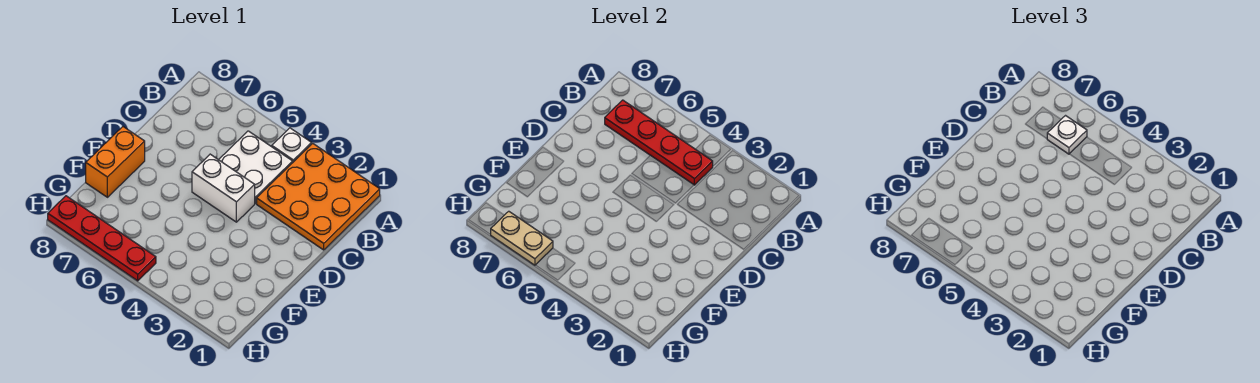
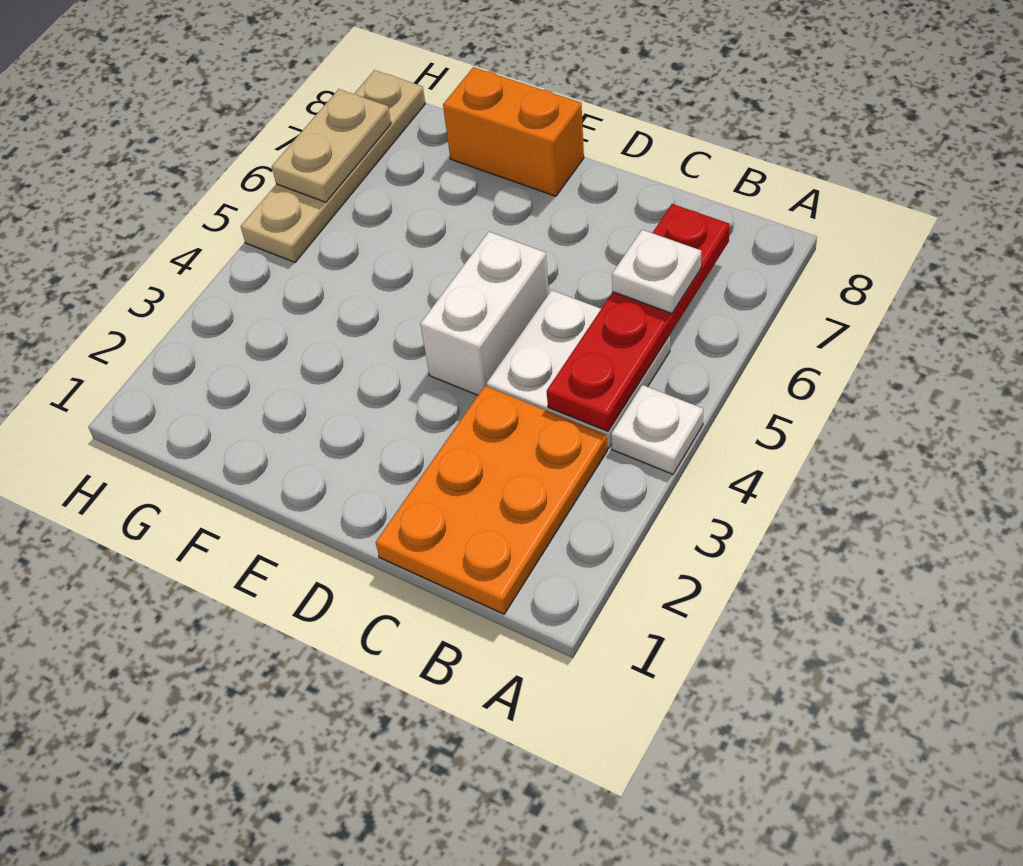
orange plate A1:C3 level 1 -> orange plate B1:C3 level 1
red plate H5:H8 level 1 -> tan plate H5:H8 level 1

